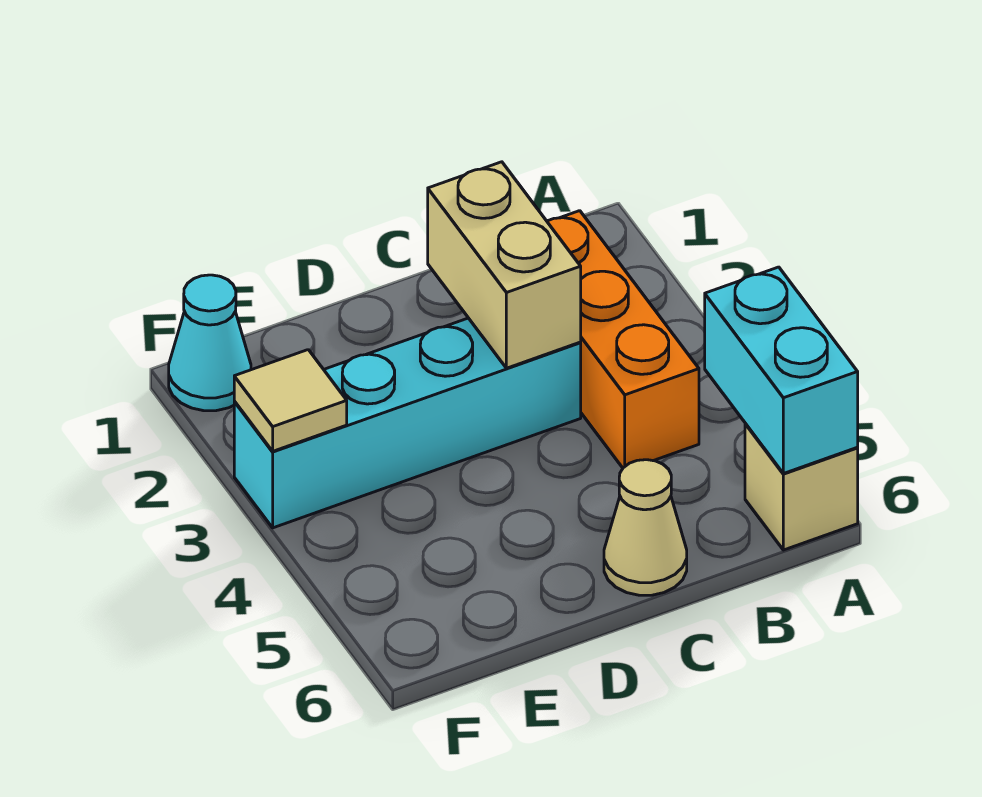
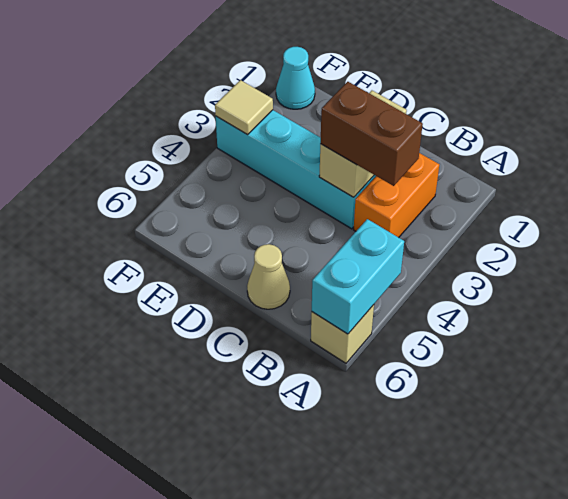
orange brick B2:B4 level 1 -> orange brick B2:B3 level 1
none -> brown brick B3:C3 level 3

